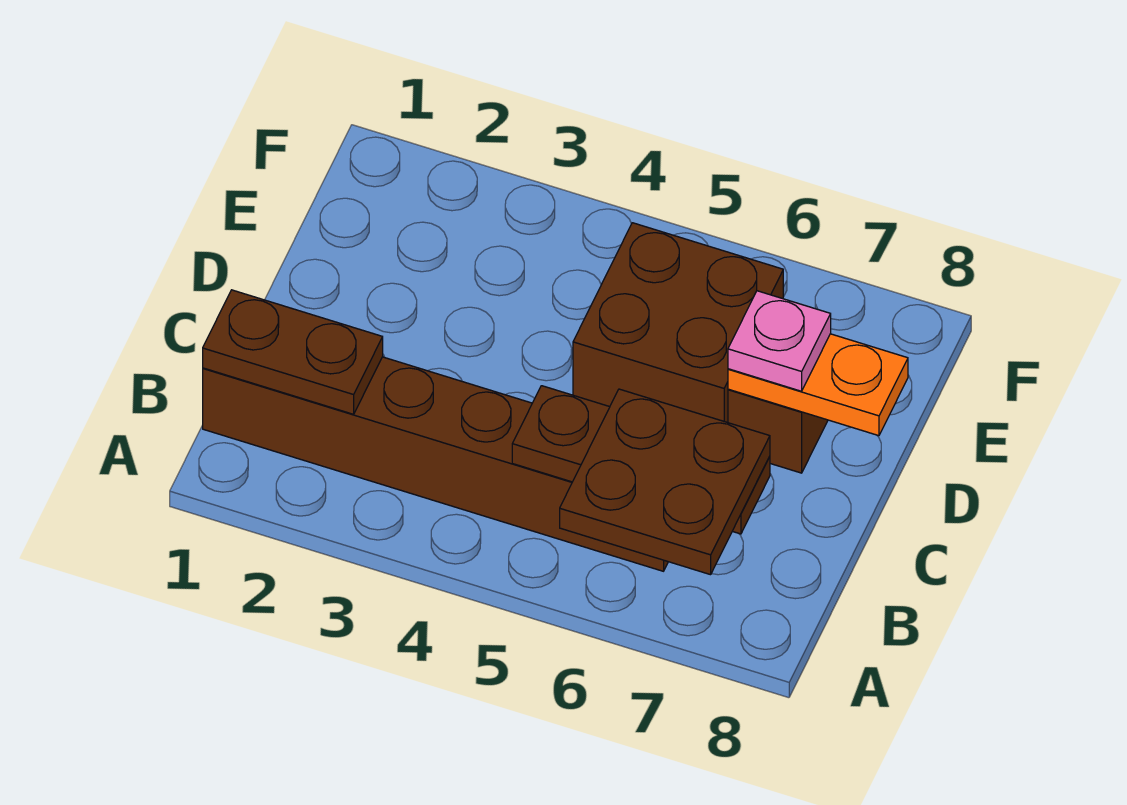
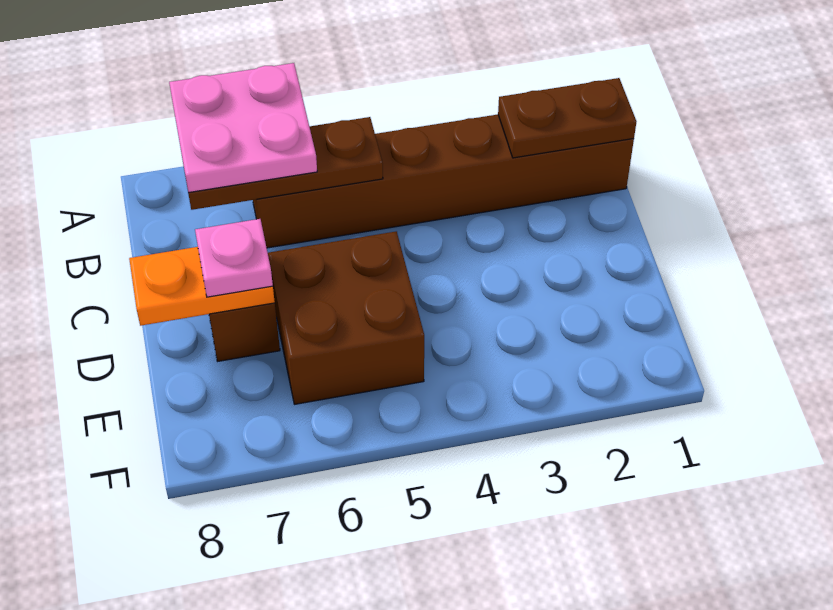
brown plate A6:B7 level 3 -> pink plate A6:B7 level 3

